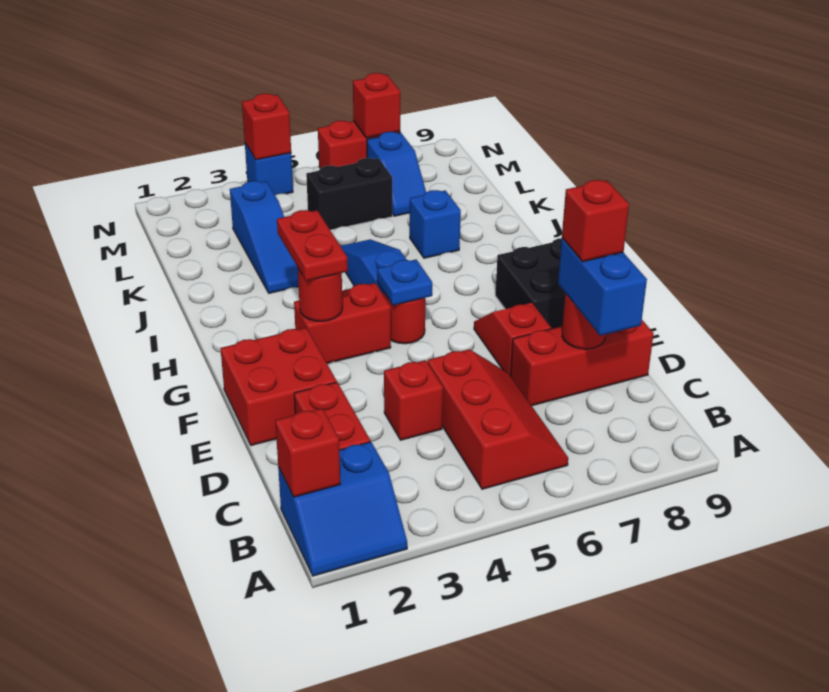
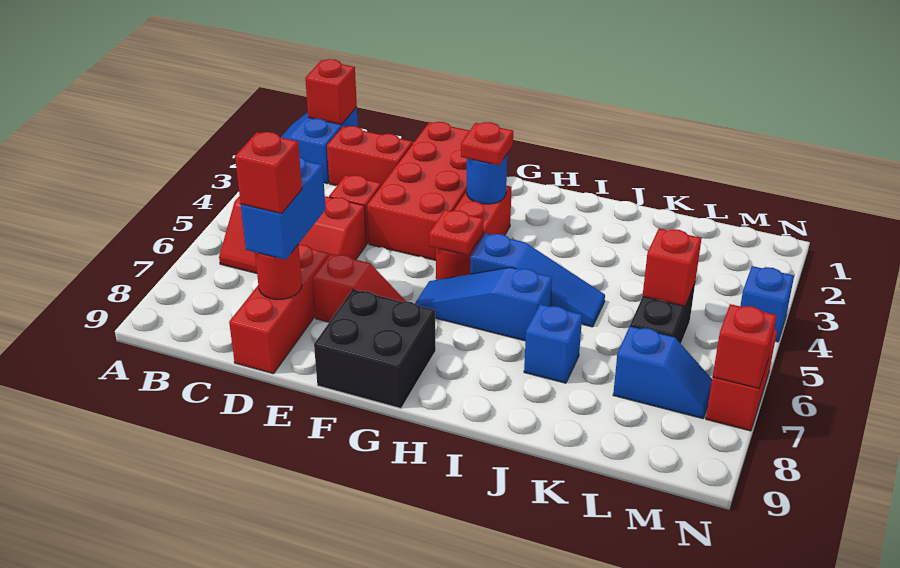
blue brick C8:D8 level 3 -> blue brick D7:D8 level 3
red brick E1:F2 level 1 -> red brick E1:F4 level 1
red round brick G3 level 2 -> blue round brick G3 level 2
red plate G3:H3 level 3 -> red plate G3 level 3
blue plate G5 level 2 -> red plate G5 level 2
blue slope J3:L3 level 1 top L -> blue slope G6:I6 level 1 top I
blue slope L7:M7 level 1 top M -> blue slope L7:M7 level 1 top L
red brick N4 level 2 -> red brick L5 level 2

